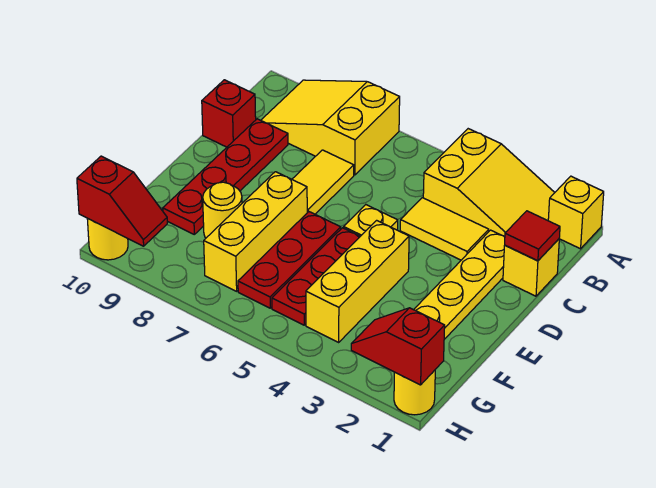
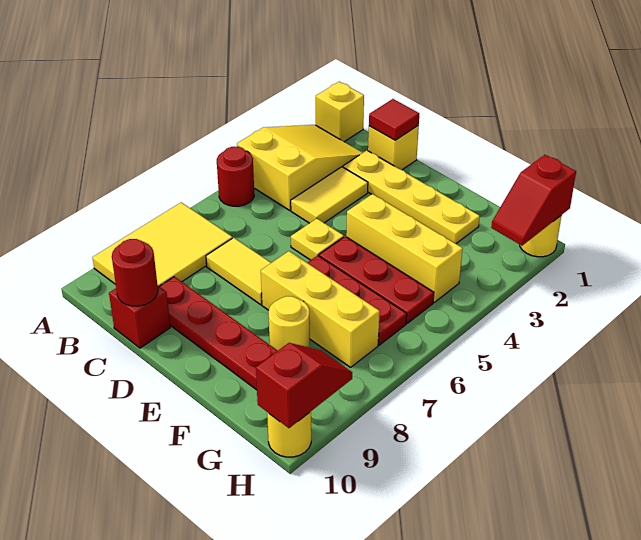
none -> red round brick A5 level 1
yellow slope A7:B9 level 1 top 7 -> yellow tile A7:B9 level 1
none -> red round brick C10 level 2

